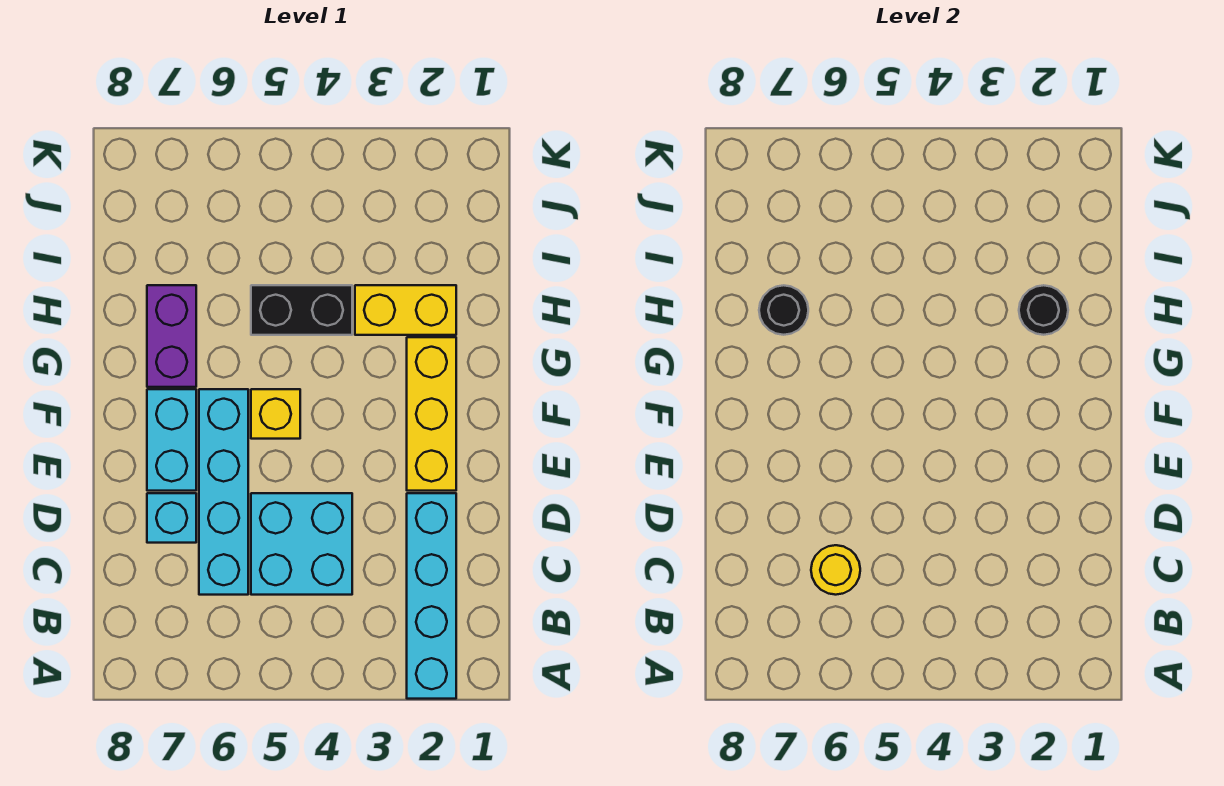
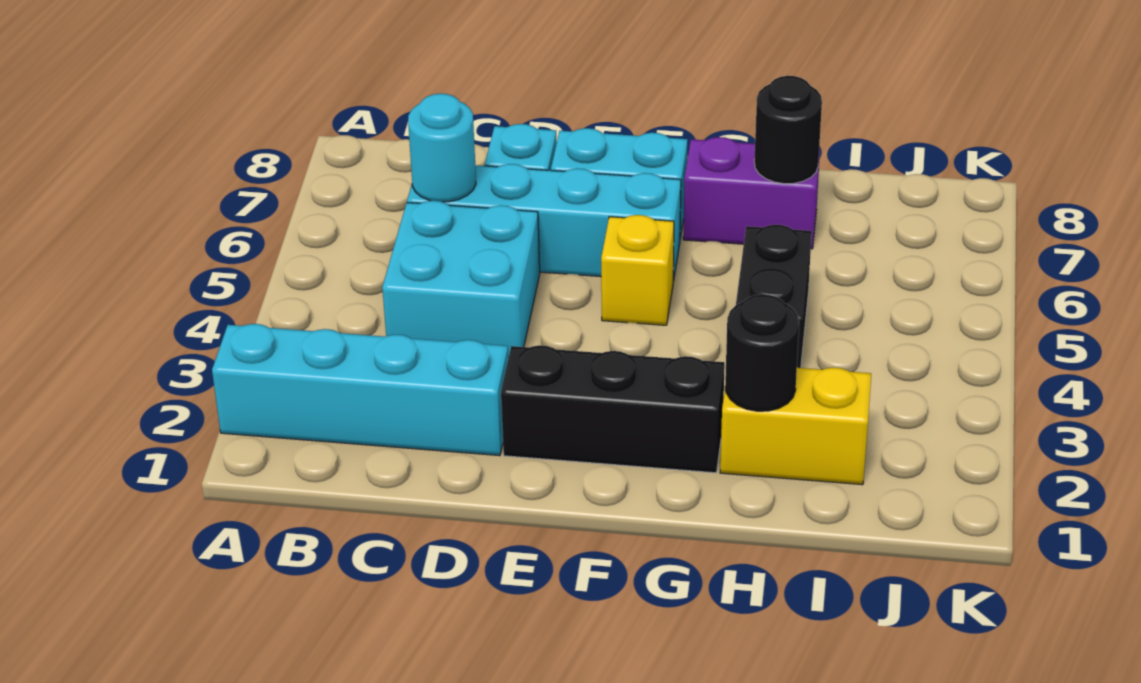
yellow round brick C6 level 2 -> cyan round brick C6 level 2
yellow brick E2:G2 level 1 -> black brick E2:G2 level 1
yellow brick H2:H3 level 1 -> yellow brick H2:I2 level 1

